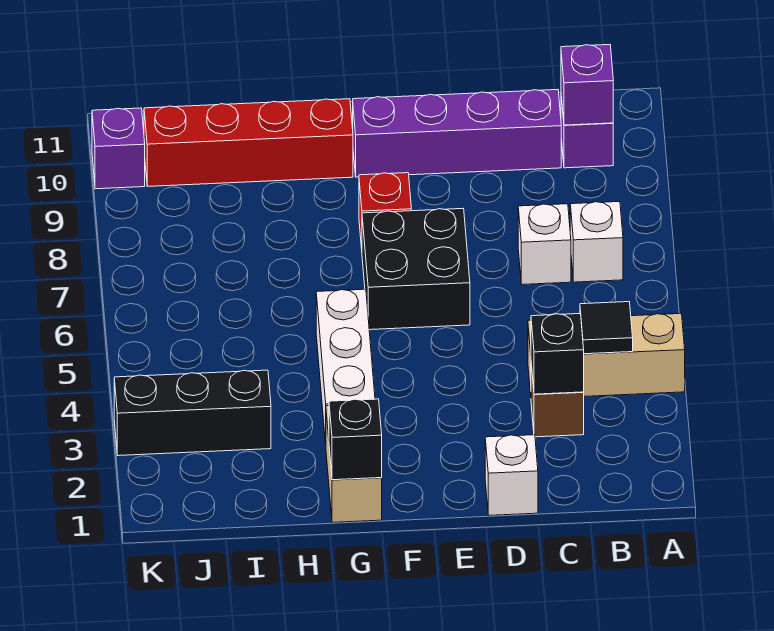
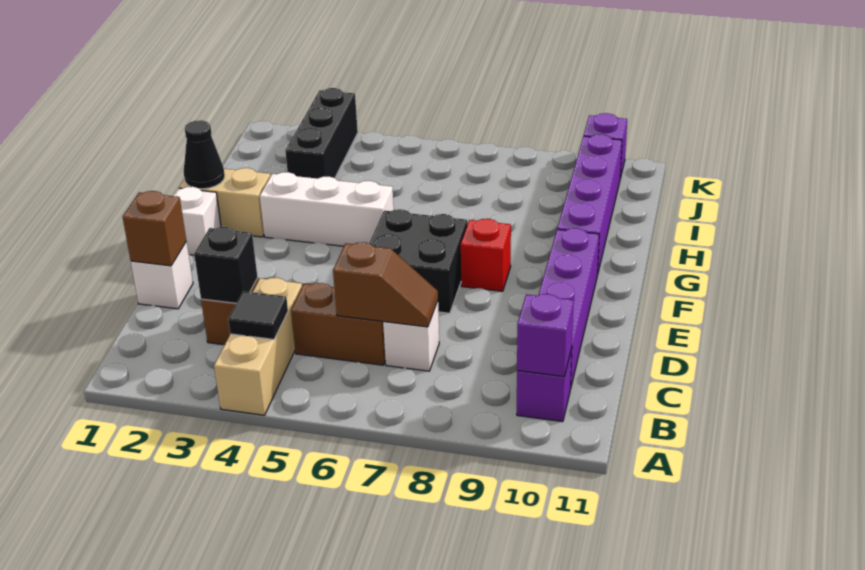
white brick B7 level 1 -> white brick F1 level 1
none -> brown brick C5:C6 level 1
none -> brown slope C6:C7 level 2 top 6
none -> brown brick D1 level 2
black brick G1 level 2 -> black cone G1 level 2
red brick G10:J10 level 1 -> purple brick G10:J10 level 1

